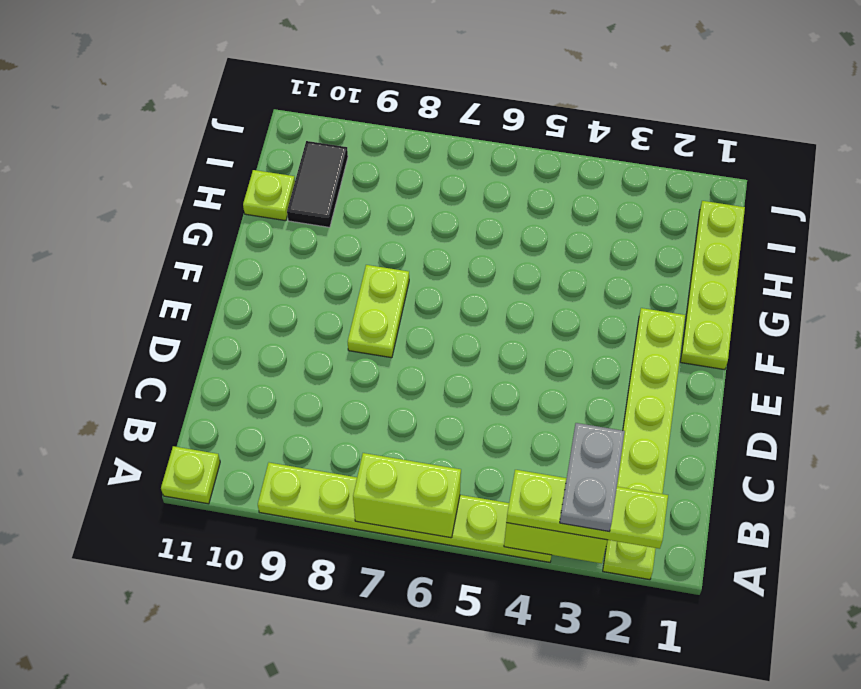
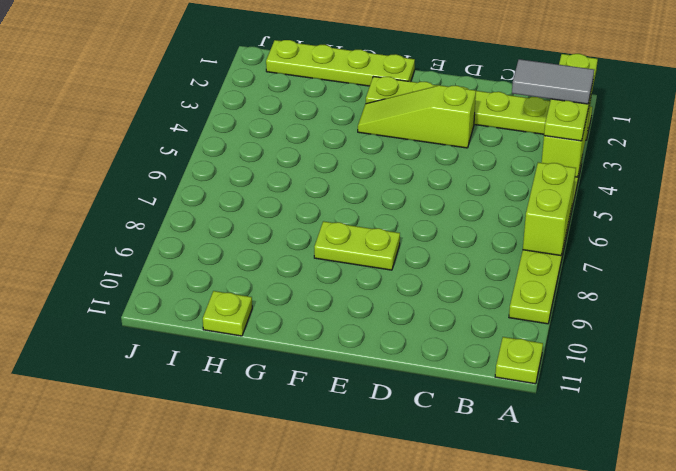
grey plate A3:B3 level 4 -> grey tile A3:B3 level 4
none -> lime slope D3:F3 level 1 top D
black tile H10:I10 level 1 -> none

